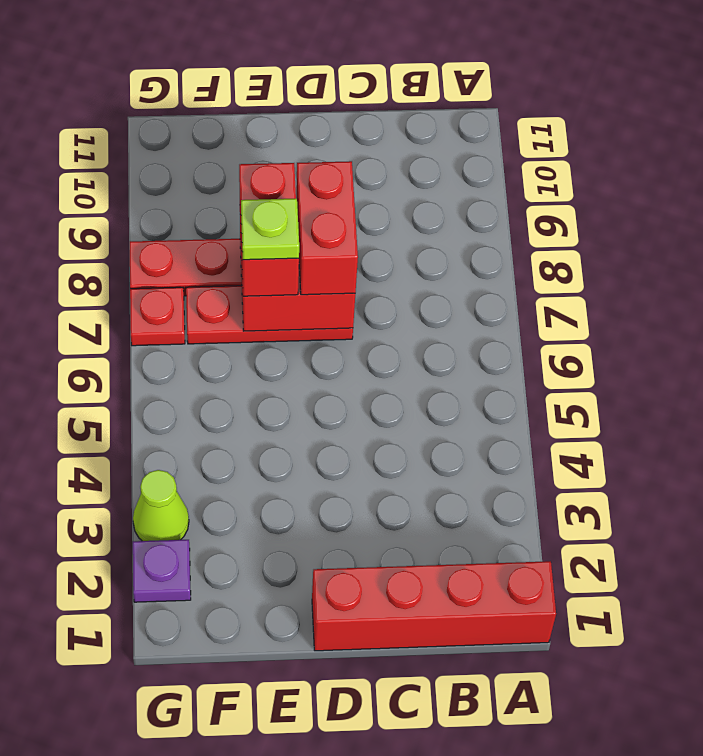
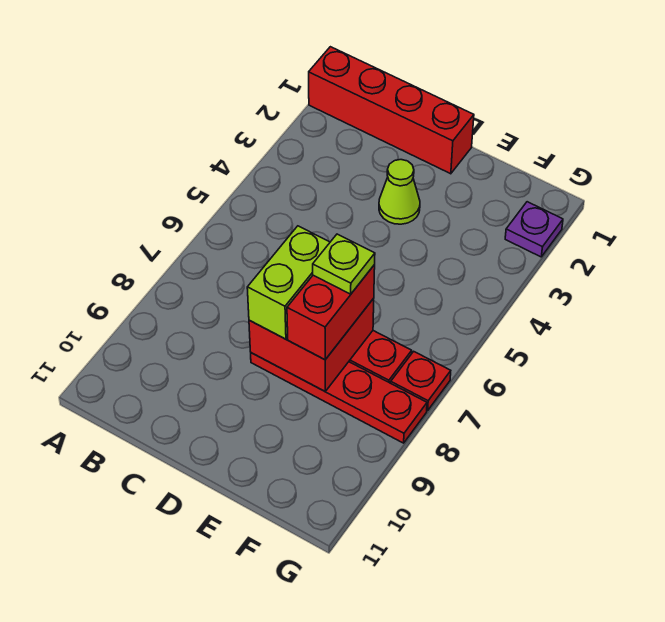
red brick D7:D8 level 3 -> lime brick D7:D8 level 3
lime cone G3 level 1 -> lime cone D3 level 1

